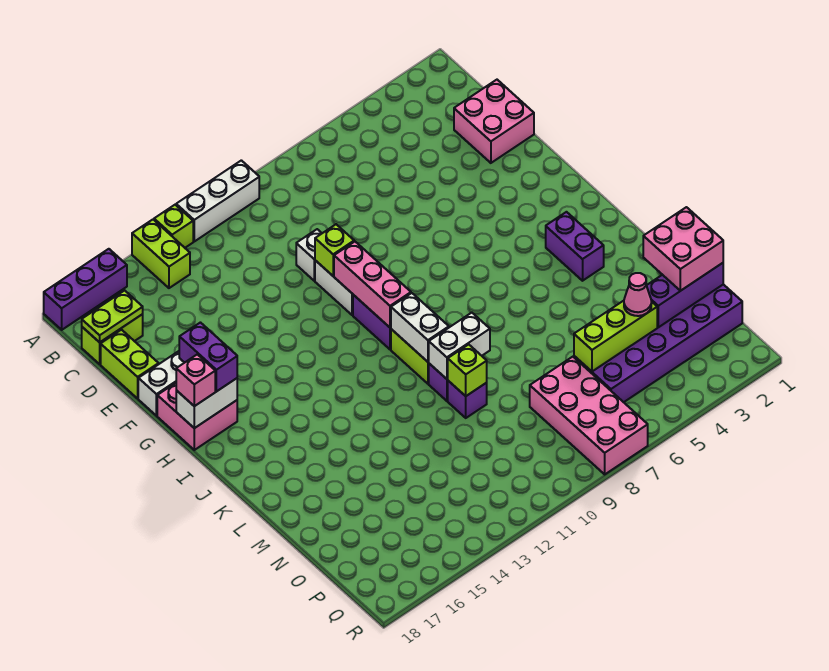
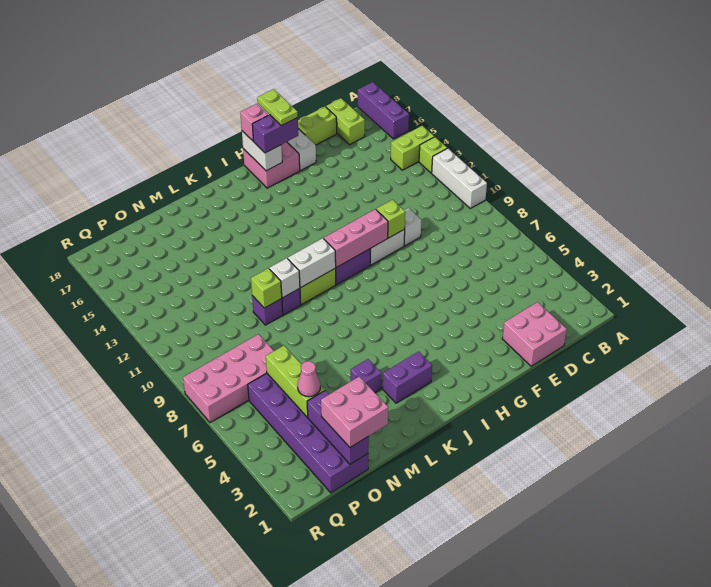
lime plate C17:C18 level 2 -> lime plate G17:G18 level 4
none -> purple brick L4 level 1
white brick L9:L10 level 2 -> white brick L10 level 2

